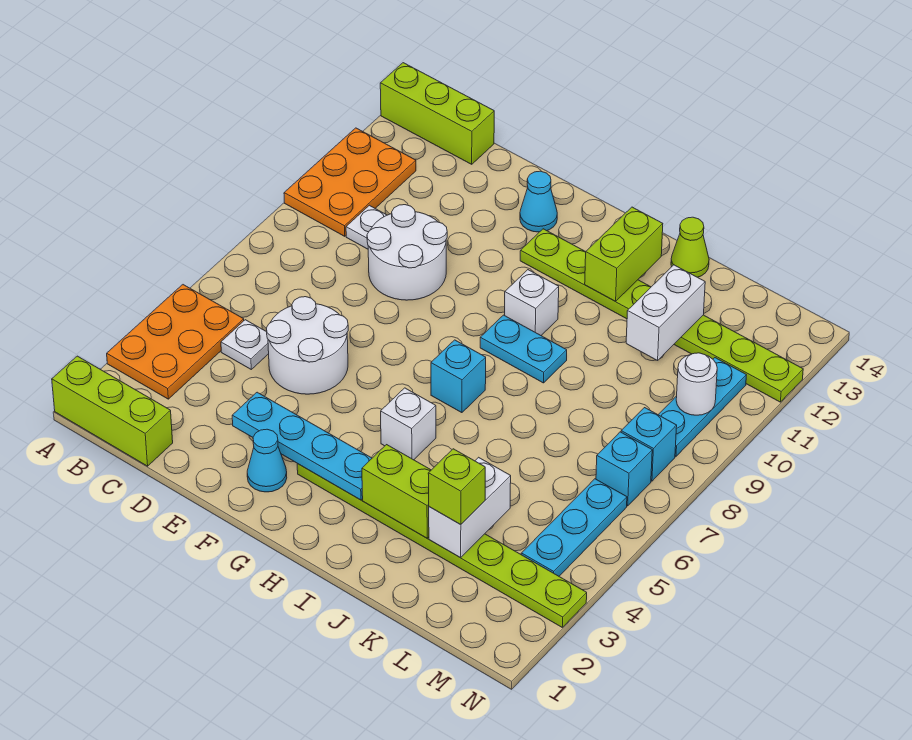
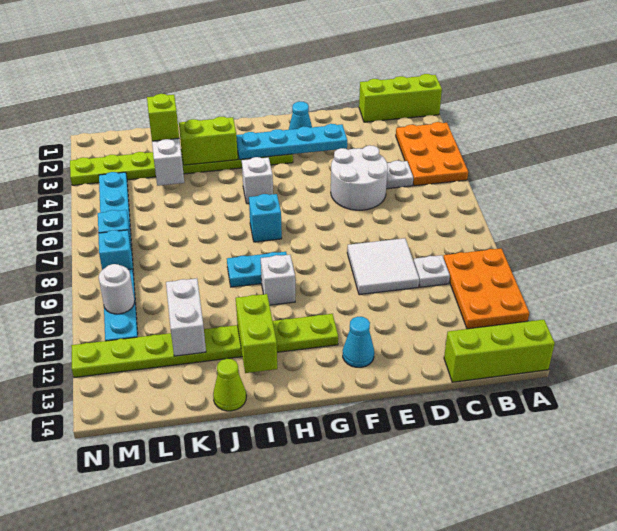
white round brick D9:E10 level 1 -> white tile D9:E10 level 1

